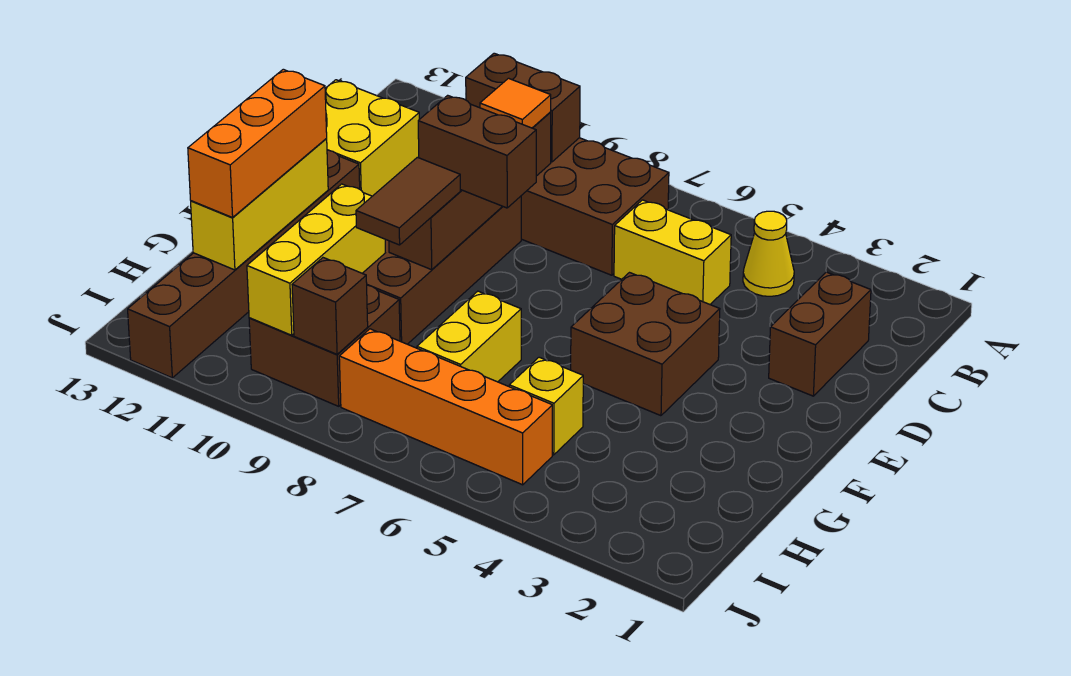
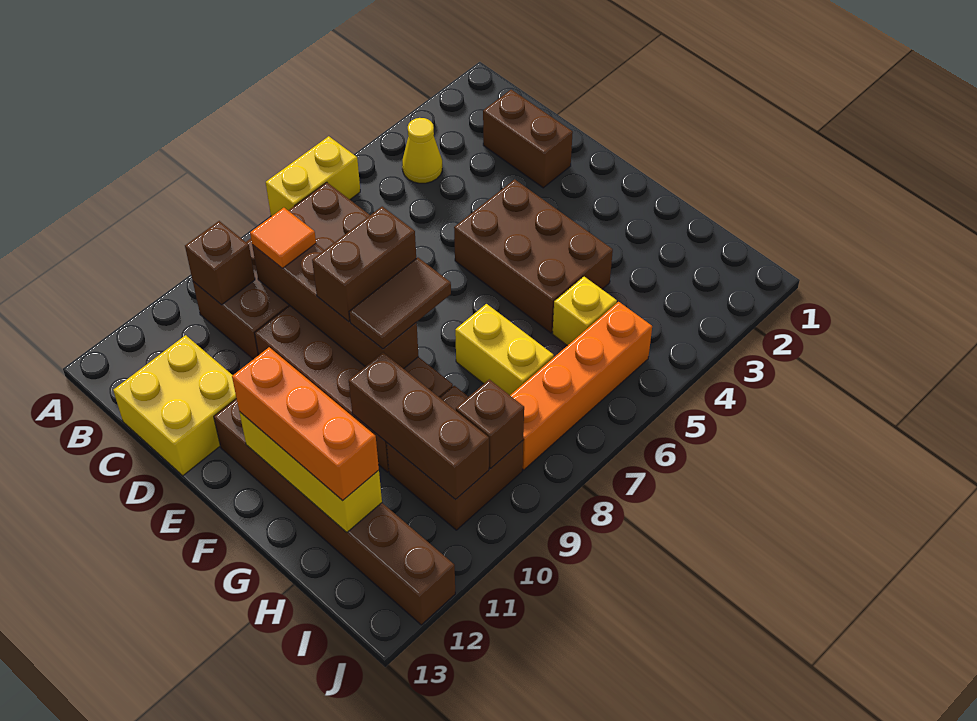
brown brick B9:B10 level 2 -> brown brick B10 level 2
yellow brick C5:C6 level 1 -> yellow brick A6:A7 level 1
brown brick E4:F5 level 1 -> brown brick E4:G5 level 1
brown tile F9:G9 level 3 -> brown tile F8:F9 level 3
yellow brick G10:I10 level 2 -> brown brick G10:I10 level 2

